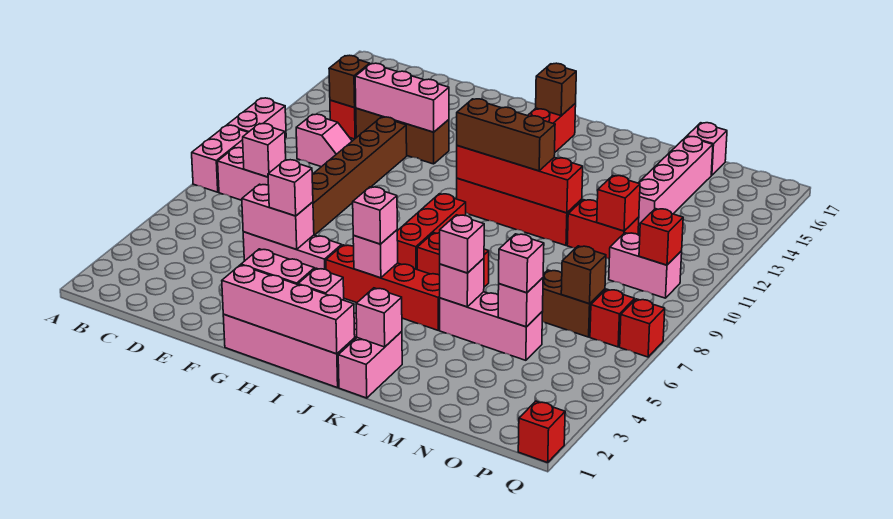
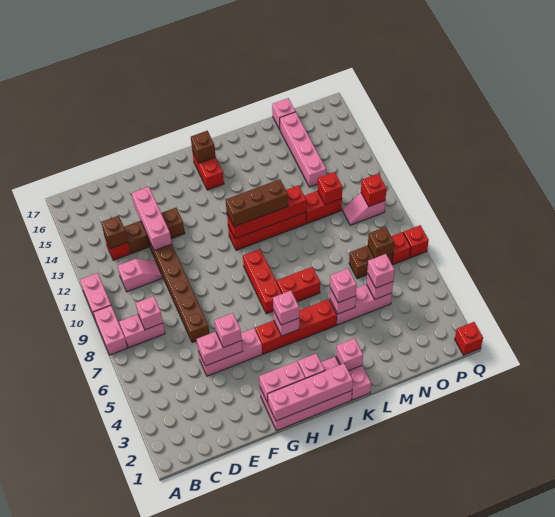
pink brick D13:F13 level 2 -> pink brick E12:E14 level 2
pink brick O10:P10 level 1 -> pink slope O10:P10 level 1 top P

